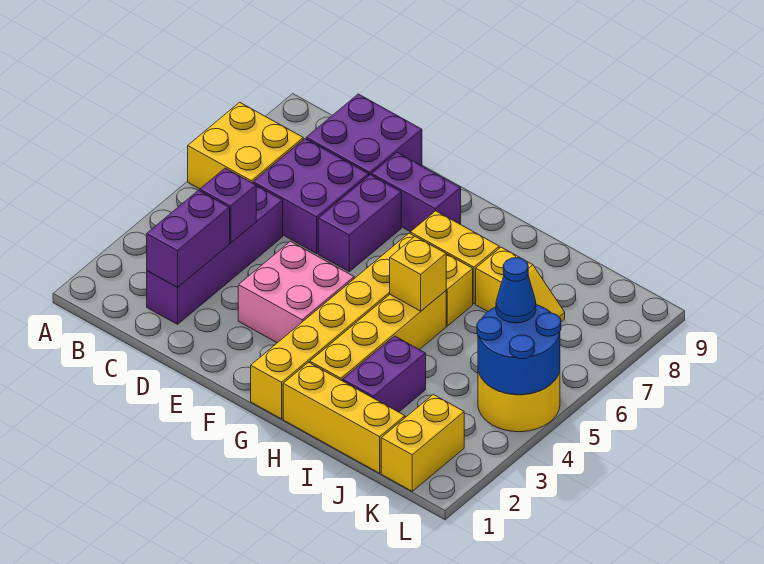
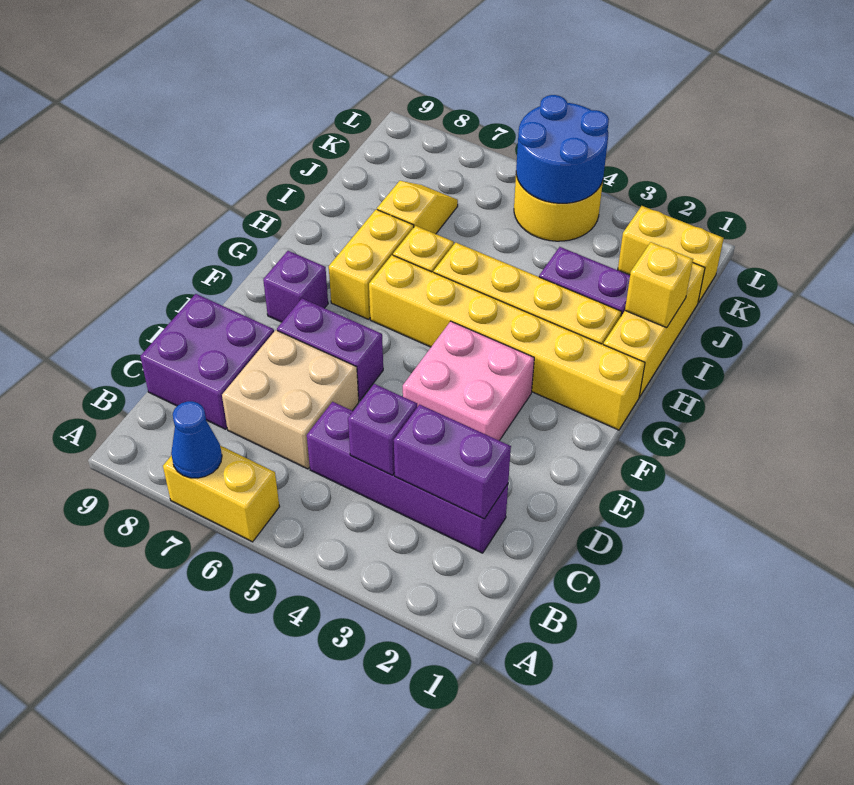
yellow brick A6:B7 level 1 -> yellow brick A6:A7 level 1
purple brick C6:D7 level 1 -> tan brick C6:D7 level 1
purple brick E8:F8 level 1 -> purple brick F8 level 1
yellow brick H5 level 2 -> yellow brick I1 level 2
blue cone K5 level 3 -> blue cone A7 level 2

